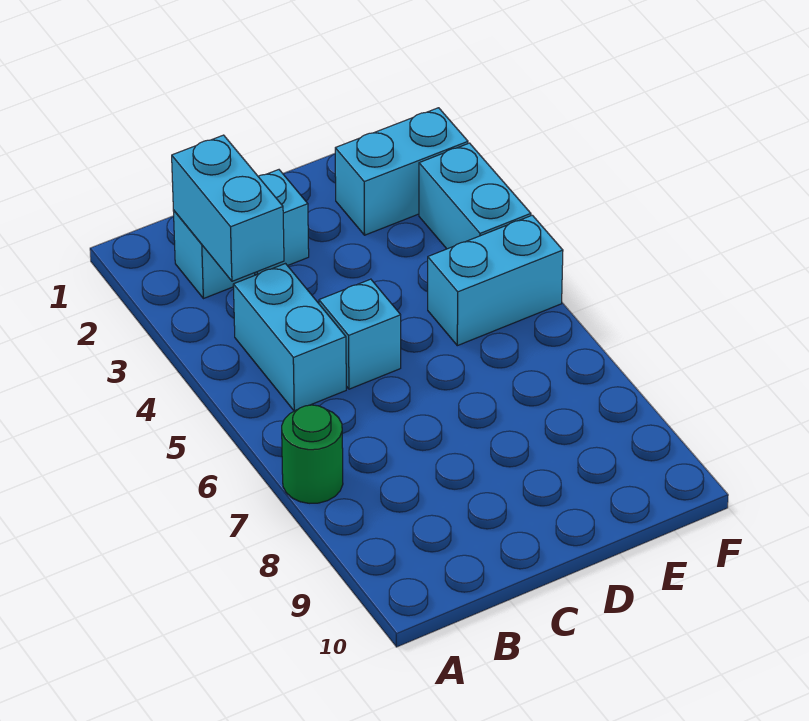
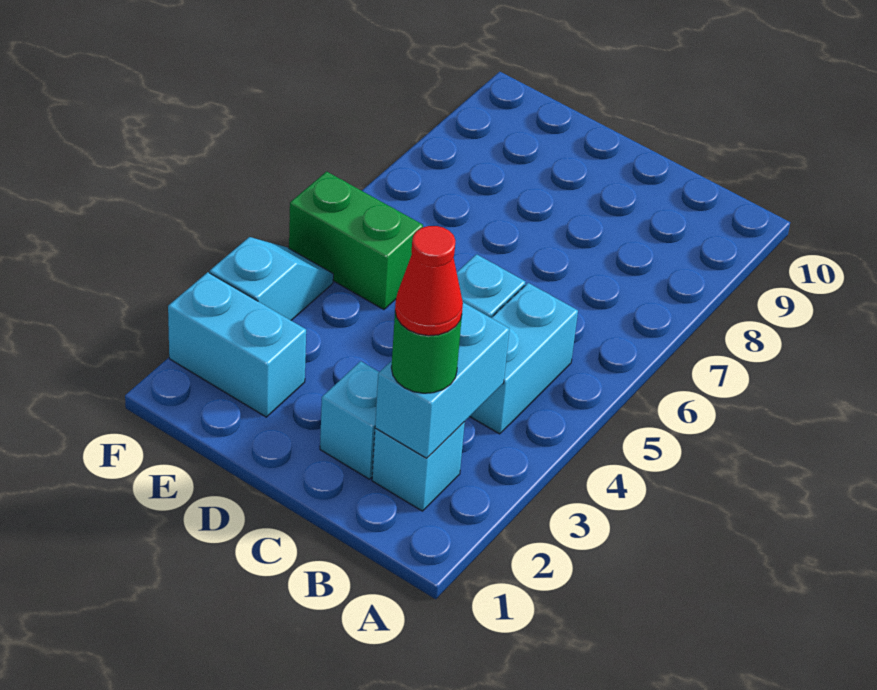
green round brick A7 level 1 -> green round brick B2 level 3
none -> red cone B2 level 4
cyan brick E5:F5 level 1 -> green brick E5:F5 level 1
cyan brick F3:F4 level 1 -> cyan slope F3:F4 level 1 top 3

